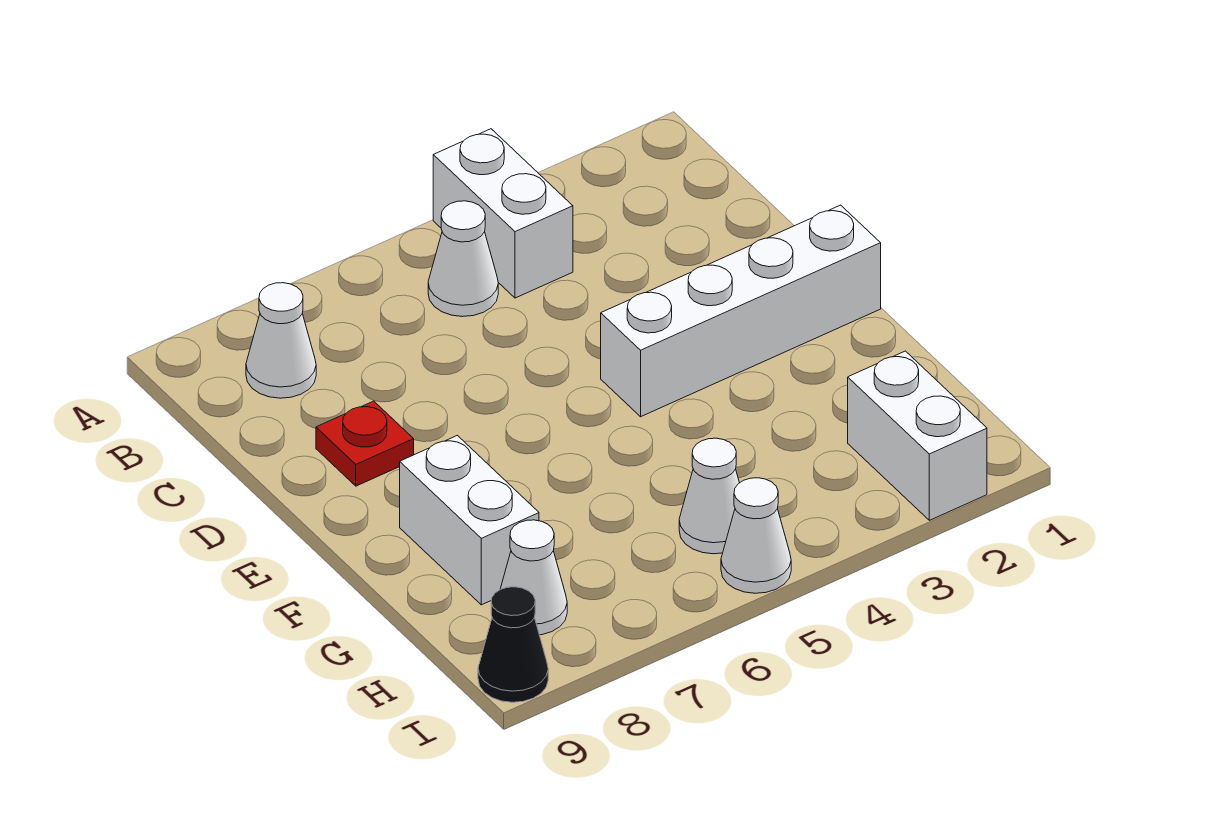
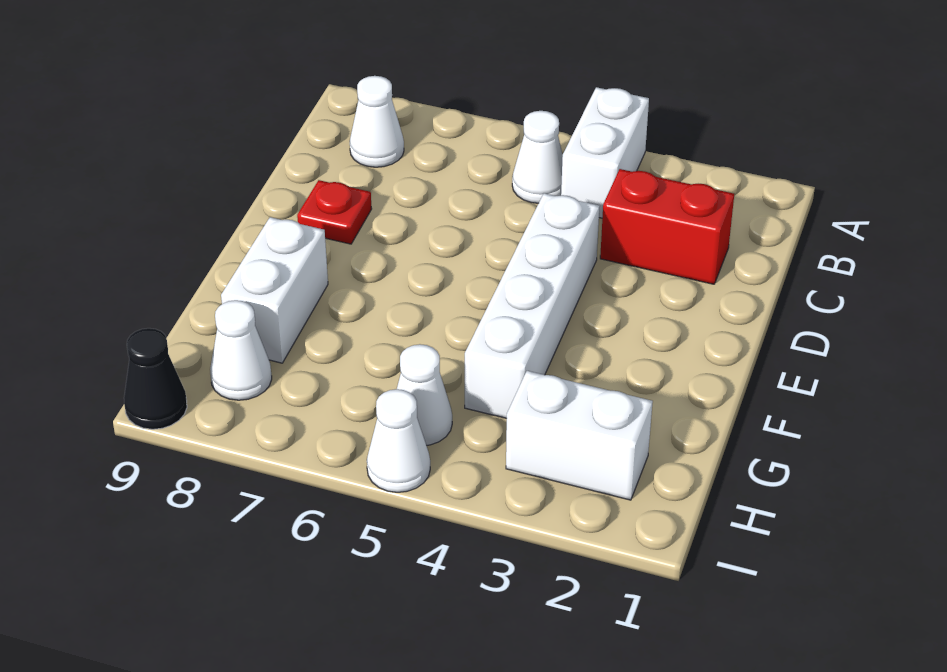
none -> red brick C2:C3 level 1
white brick E1:E4 level 1 -> white brick D4:G4 level 1
white brick H2:I2 level 1 -> white brick H2:H3 level 1

